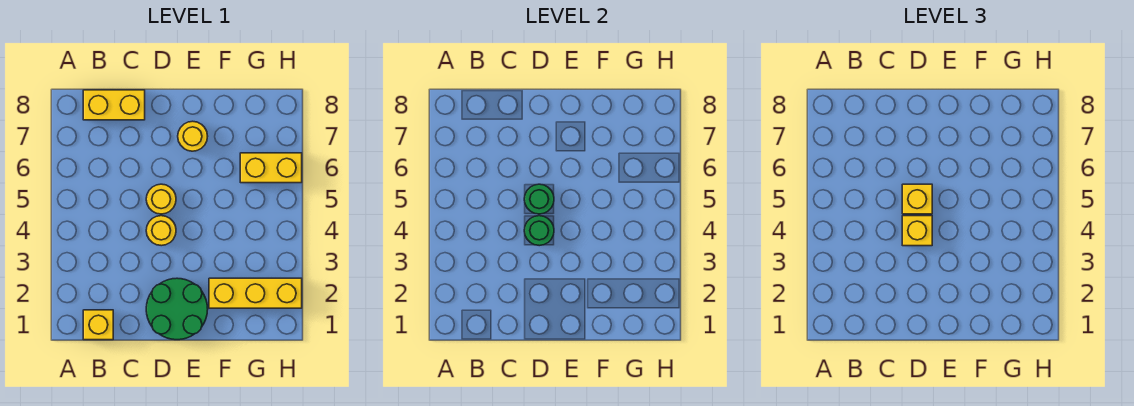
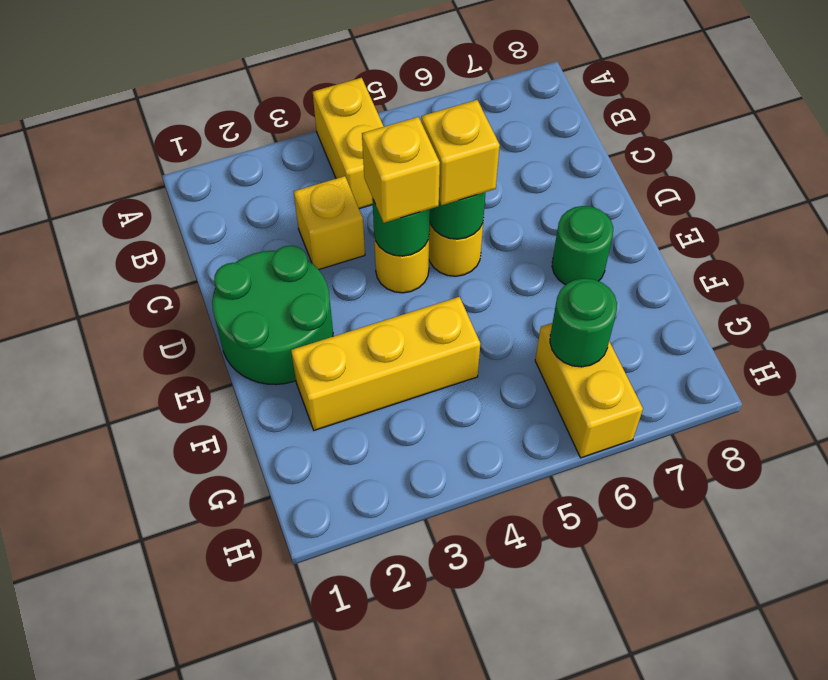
yellow brick B1 level 1 -> yellow brick C3 level 1
yellow brick B8:C8 level 1 -> yellow brick A4:B4 level 1
yellow round brick E7 level 1 -> green round brick E7 level 1
yellow brick F2:H2 level 1 -> yellow brick F2:F4 level 1
none -> green round brick G6 level 2

